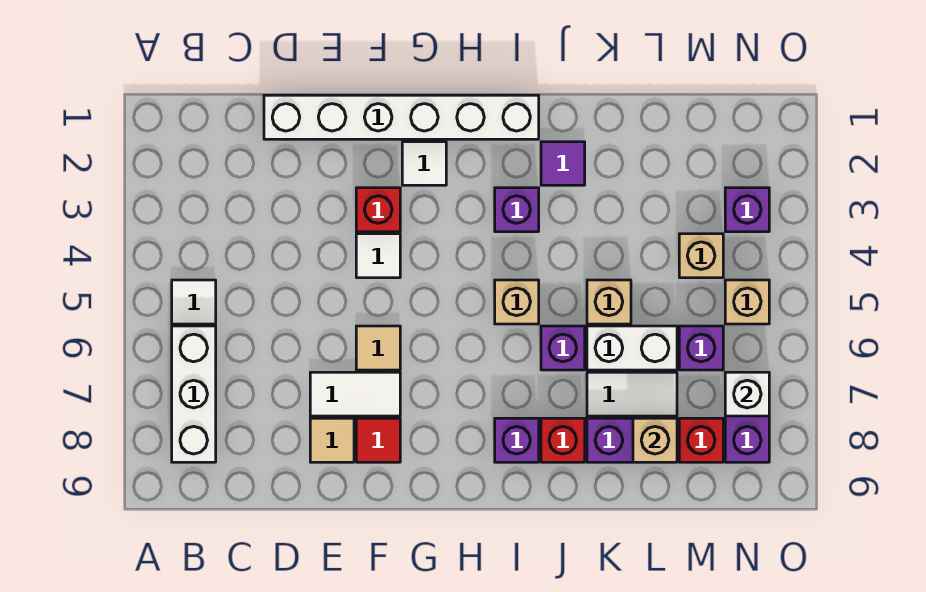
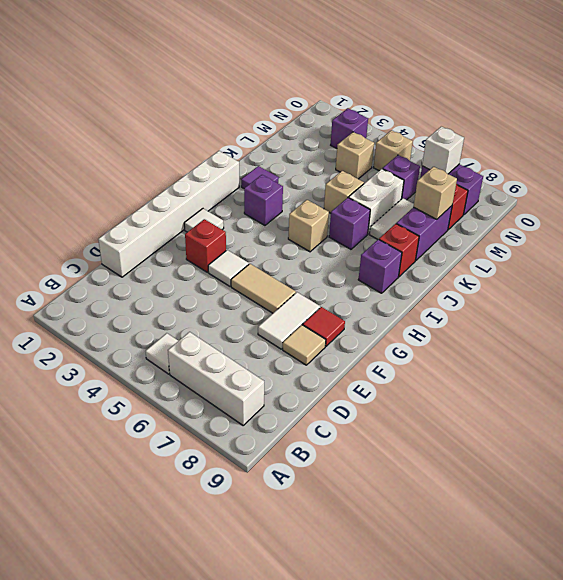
tan tile F6 level 1 -> tan tile F5:F6 level 1

